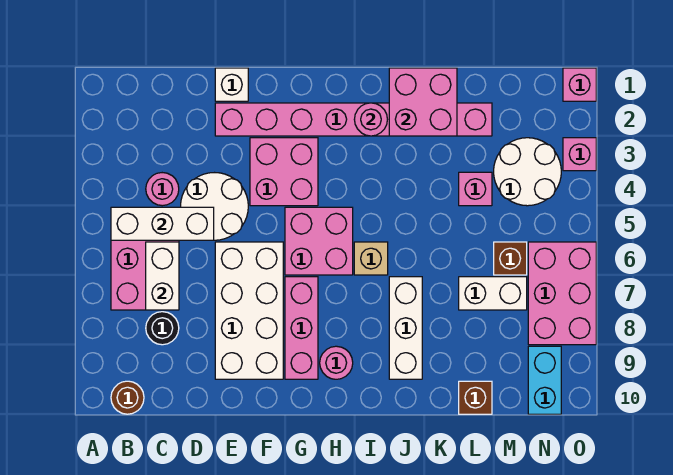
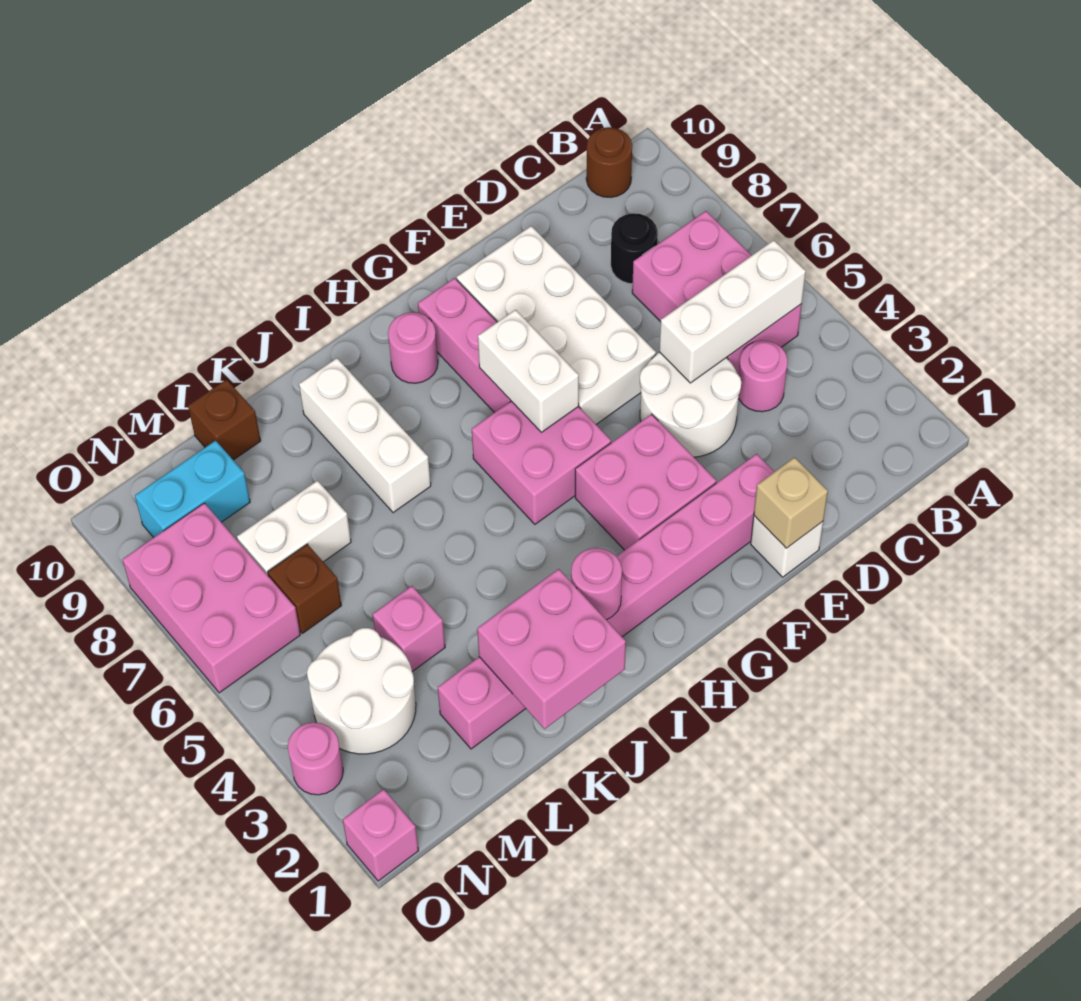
white brick C6:C7 level 2 -> white brick G6:G7 level 2
tan brick I6 level 1 -> tan brick E1 level 2
cyan brick N9:N10 level 1 -> cyan brick M9:N9 level 1
pink brick O3 level 1 -> pink round brick O3 level 1

